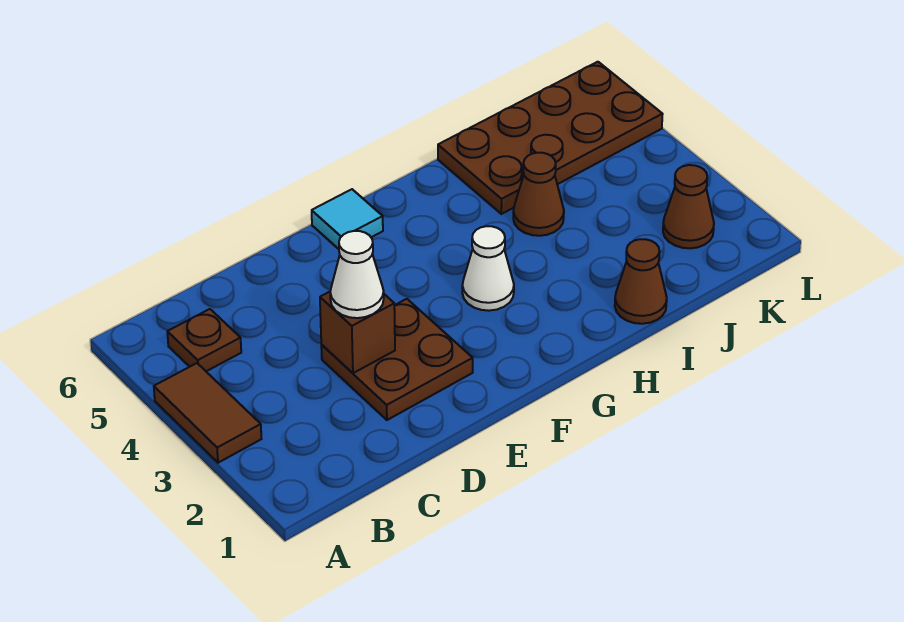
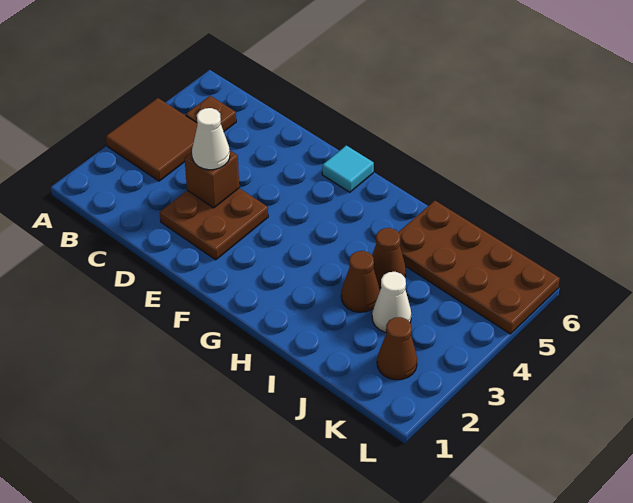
brown tile A3:A4 level 1 -> brown tile A3:B4 level 1
white cone G3 level 1 -> white cone J3 level 1
brown cone I1 level 1 -> brown cone I3 level 1

